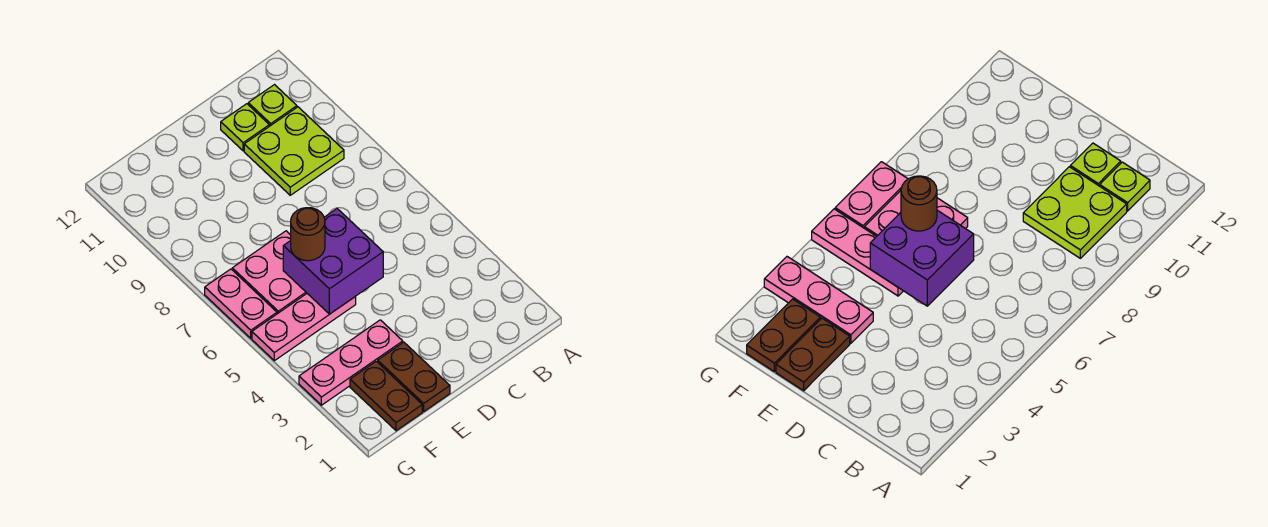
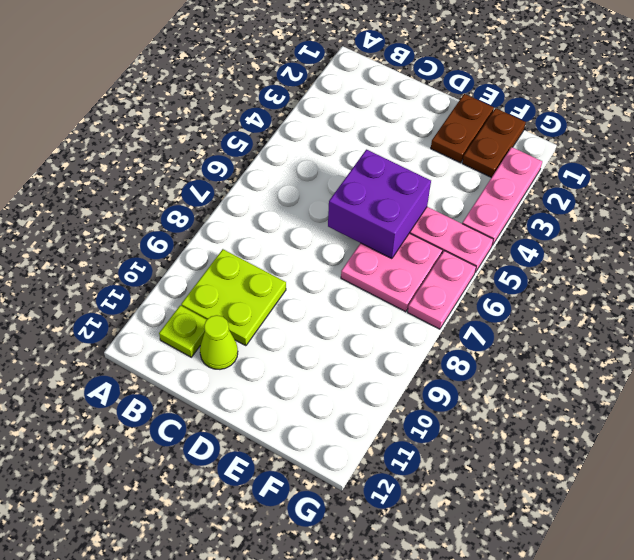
lime plate C11 level 1 -> lime cone C11 level 1
pink plate E3:G3 level 1 -> pink plate G2:G4 level 1
brown round brick E6 level 3 -> none

